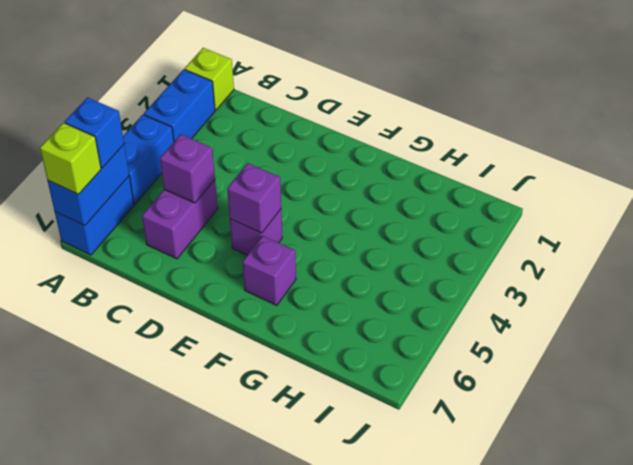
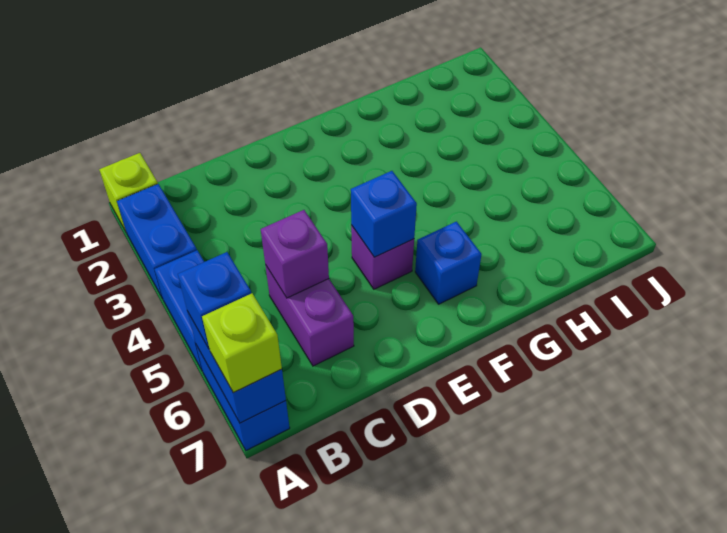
purple brick E5 level 2 -> blue brick E5 level 2
purple brick F6 level 1 -> blue brick F6 level 1

